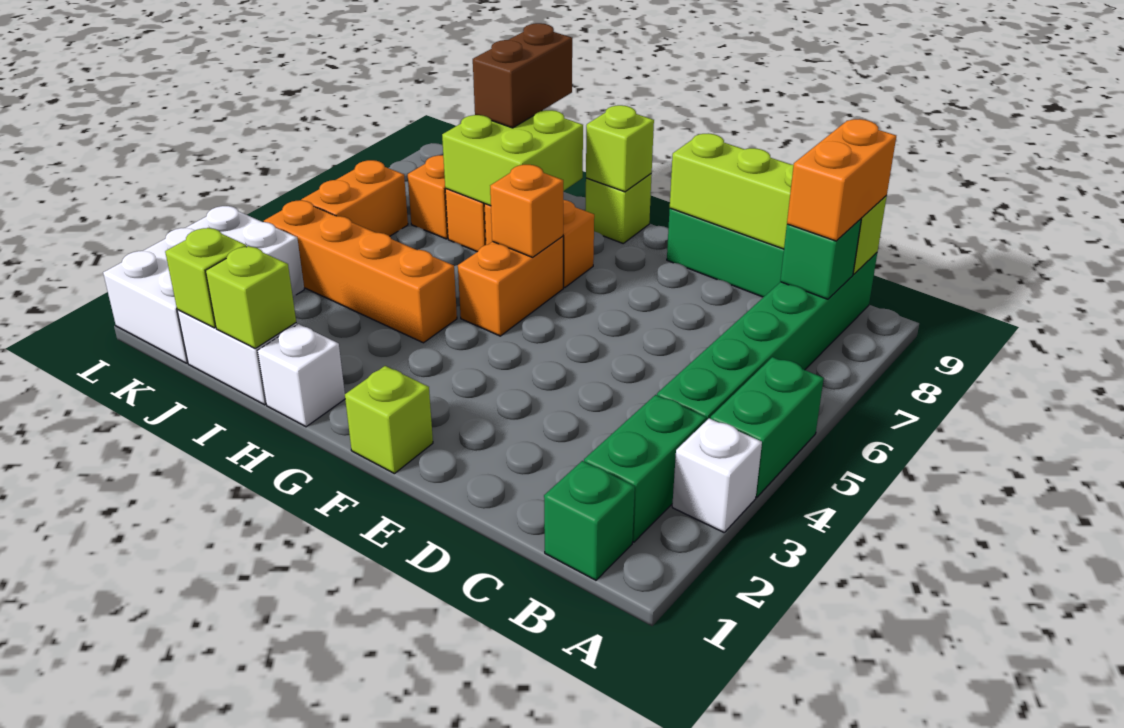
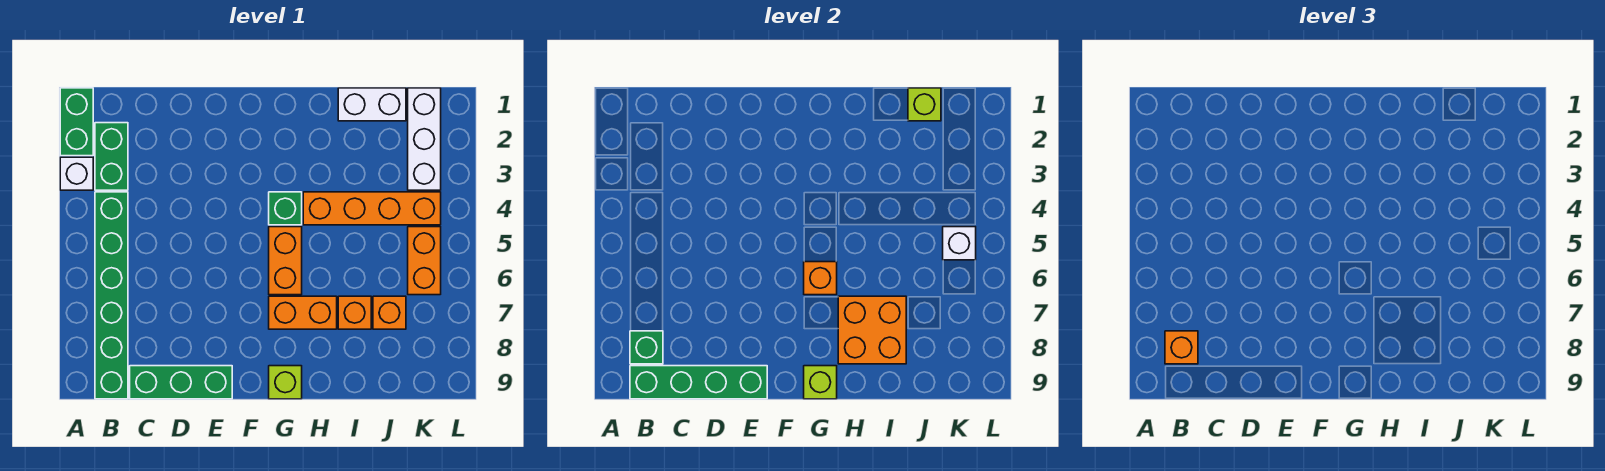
green brick A4:A5 level 1 -> green brick A1:A2 level 1
green brick B1 level 1 -> green brick G4 level 1
orange brick B8:B9 level 3 -> orange brick B8 level 3
lime brick B9:E9 level 2 -> green brick B9:E9 level 2
lime brick F1 level 1 -> none
white brick H1 level 1 -> white brick K5 level 2
lime brick H7:I8 level 2 -> orange brick H7:I8 level 2
lime brick I1 level 2 -> none
brown brick I8:I9 level 3 -> none
white brick K1:L3 level 1 -> white brick K1:K3 level 1

